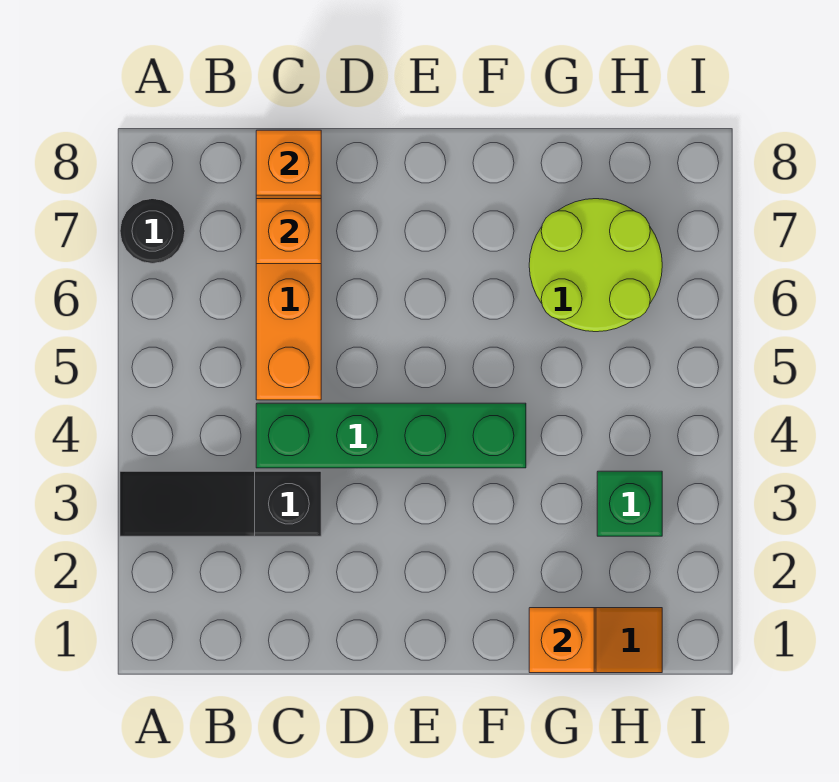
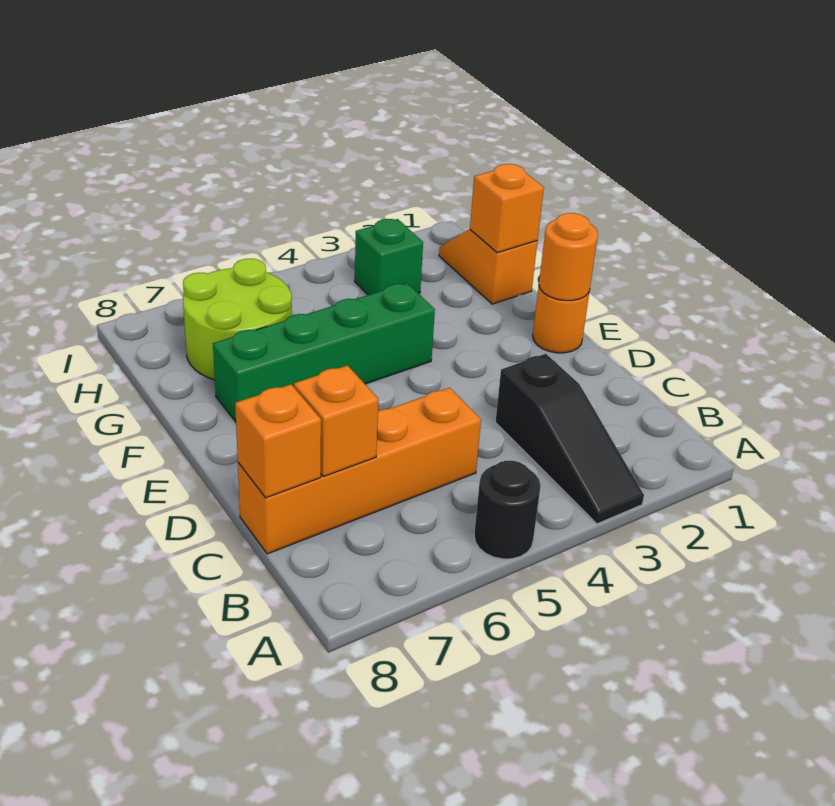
black round brick A7 level 1 -> black round brick A5 level 1
green brick C4:F4 level 1 -> green brick F4:F7 level 1
none -> orange round brick E1 level 1
none -> orange round brick E1 level 2

